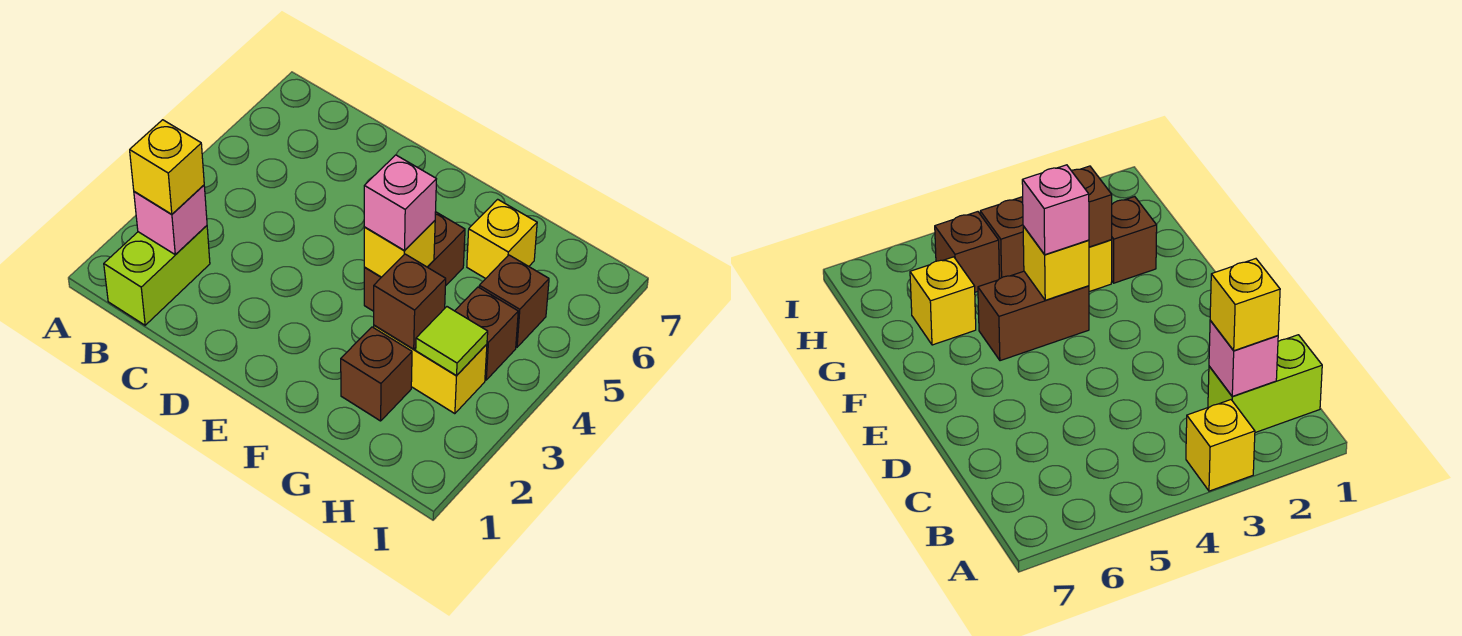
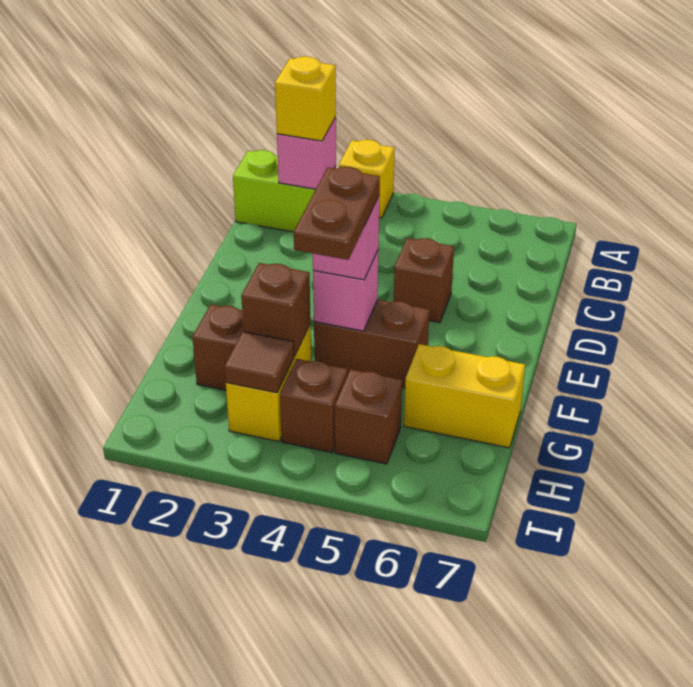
none -> brown brick D5 level 1
yellow brick F4 level 2 -> pink brick F4 level 2
none -> brown plate F4:G4 level 4
yellow brick G6 level 1 -> yellow brick G6:G7 level 1
lime tile H3 level 2 -> brown tile H3 level 2

